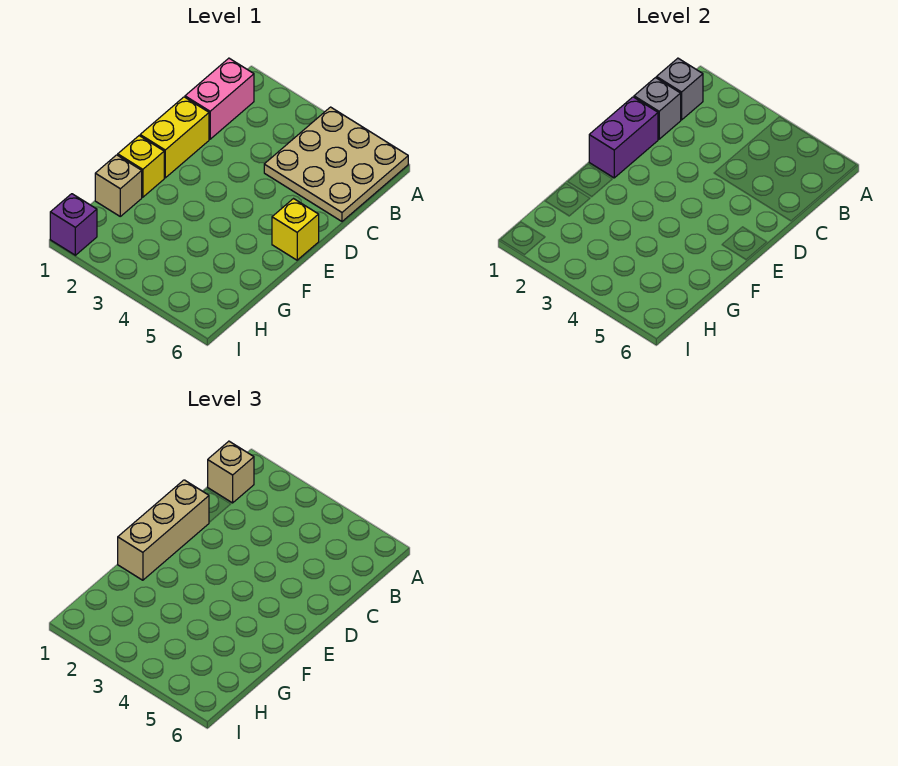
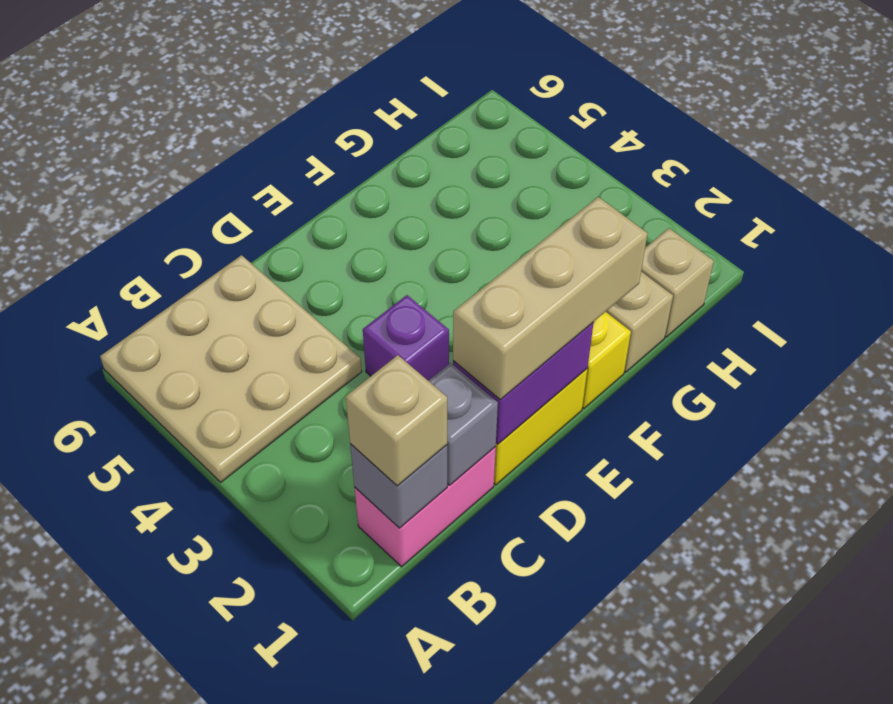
yellow brick E6 level 1 -> none
none -> tan brick H1 level 1
purple brick I1 level 1 -> purple brick D3 level 1

